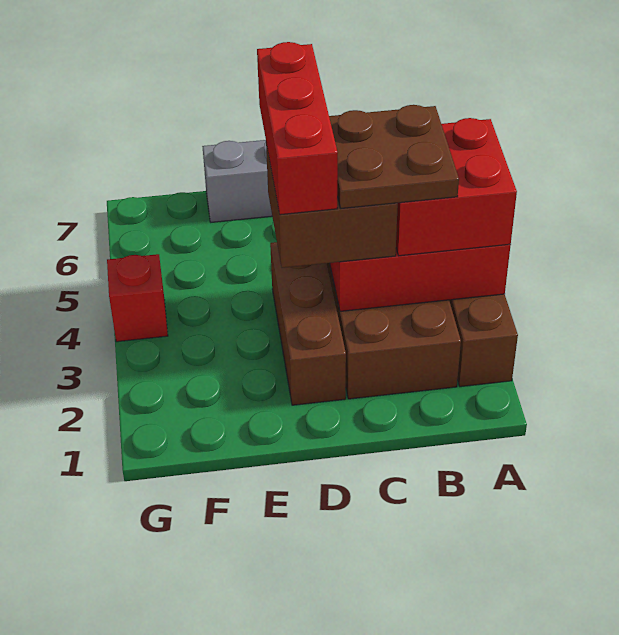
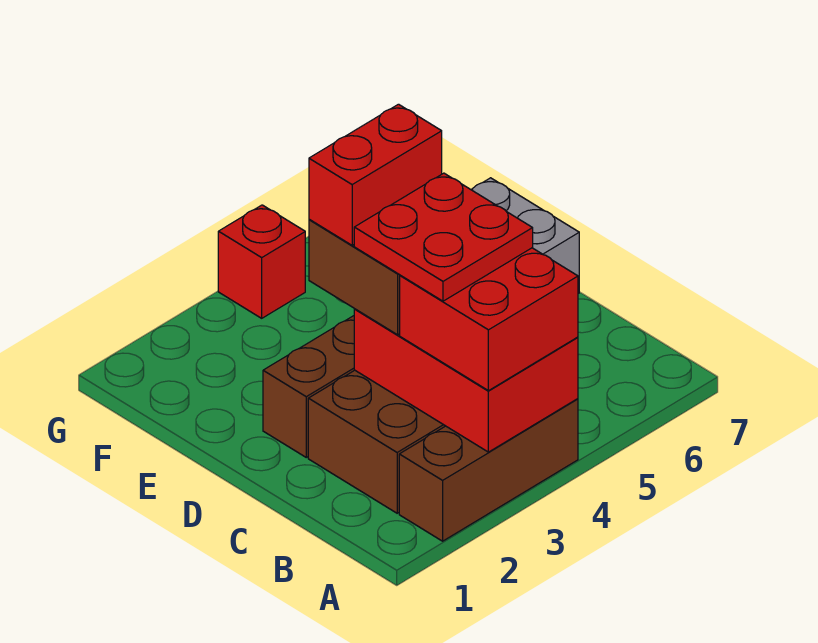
brown plate B3:C4 level 4 -> red plate B3:C4 level 4
red brick D3:D5 level 4 -> red brick D3:D4 level 4

